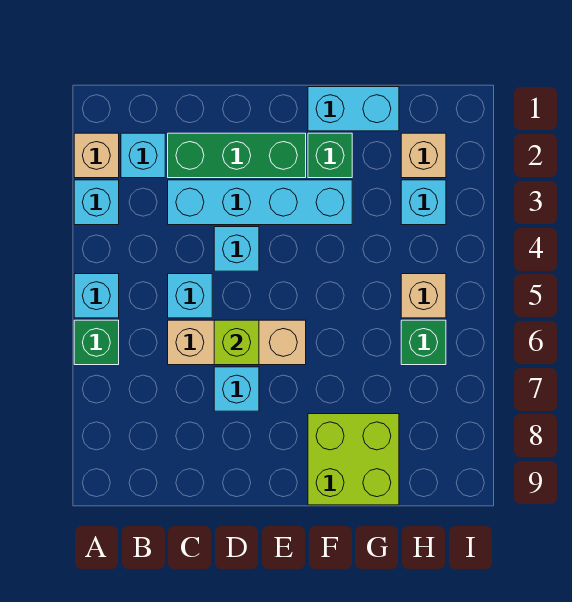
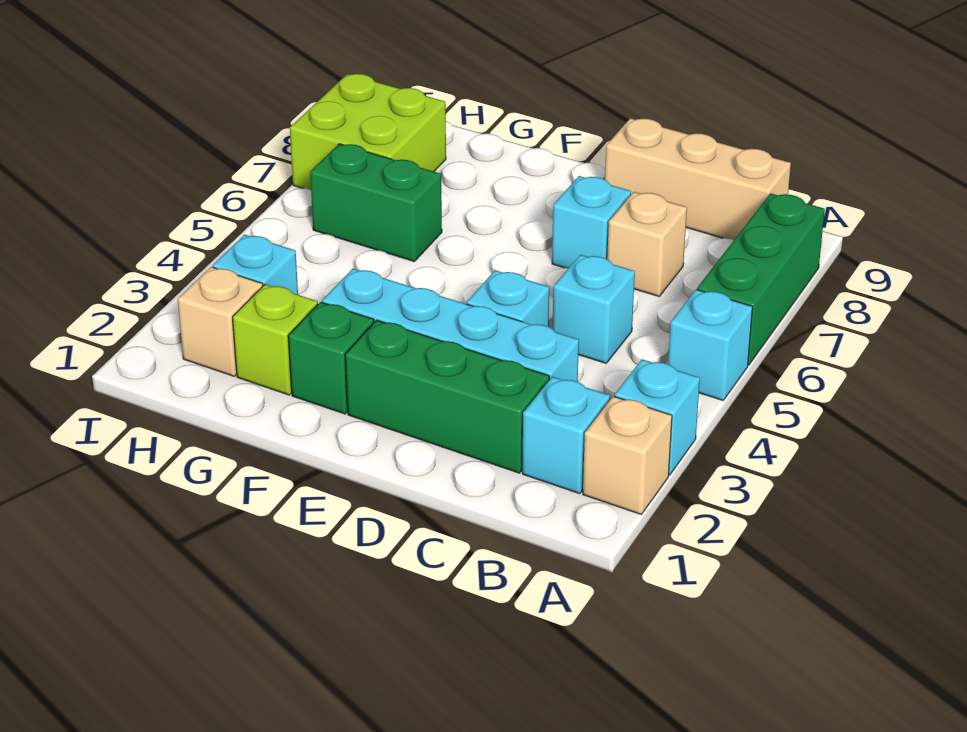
green brick A6 level 1 -> green brick A6:A8 level 1
tan brick C6:E6 level 1 -> tan brick B9:D9 level 1
lime brick D6 level 2 -> lime brick G2 level 1
cyan brick F1:G1 level 1 -> none
lime brick F8:G9 level 1 -> lime brick H7:I8 level 1
tan brick H5 level 1 -> tan brick C7 level 1
green brick H6 level 1 -> green brick G6:H6 level 1

